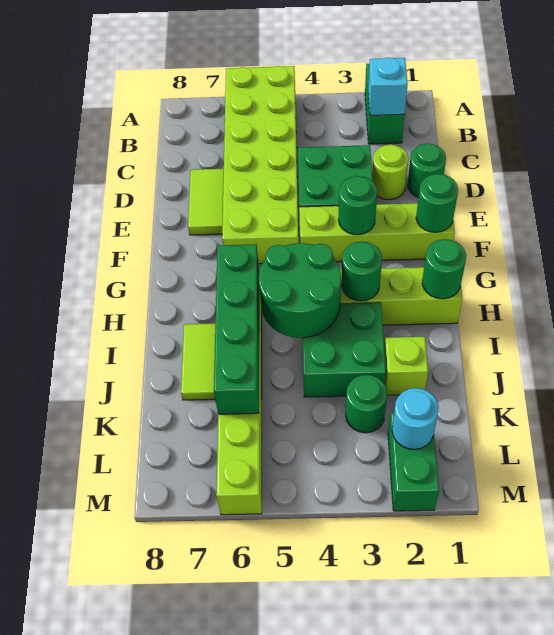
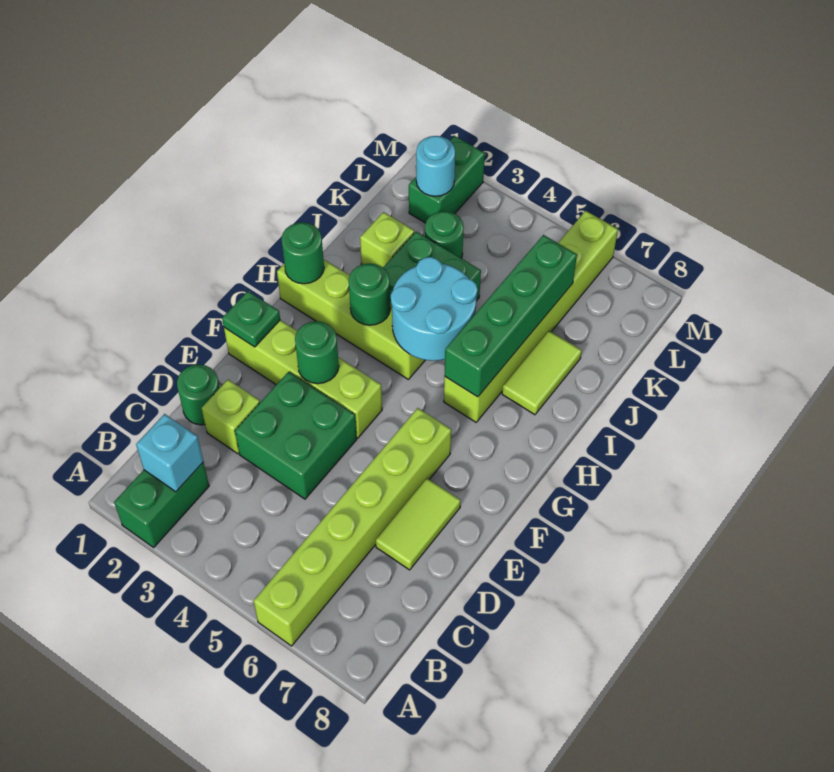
lime brick A5:F6 level 1 -> lime brick A6:F6 level 1
lime round brick D2 level 1 -> lime brick D2 level 1
green round brick F1 level 2 -> green plate F1 level 2
green round brick H4:I5 level 2 -> cyan round brick H4:I5 level 2

